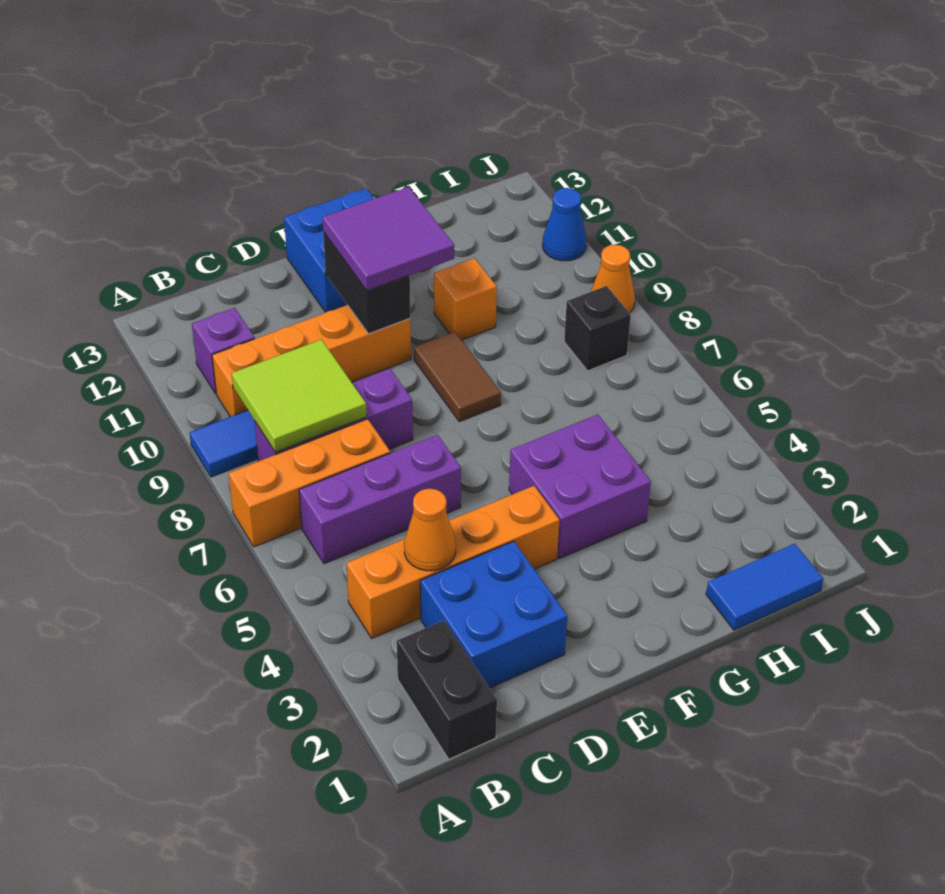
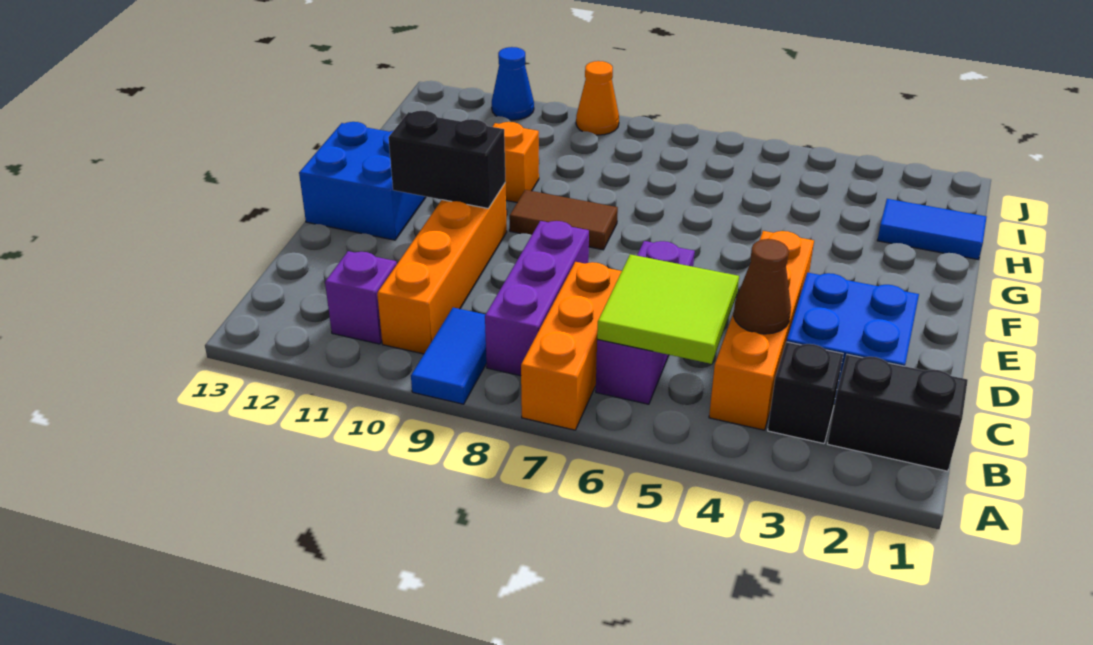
lime tile B8:C9 level 2 -> lime tile B5:C6 level 2
orange cone C4 level 2 -> brown cone C4 level 2
purple tile E10:F11 level 3 -> none
purple brick F4:G5 level 1 -> none
blue tile H1:I1 level 1 -> blue tile H1:H2 level 1
black brick I8 level 1 -> black brick B3 level 1

